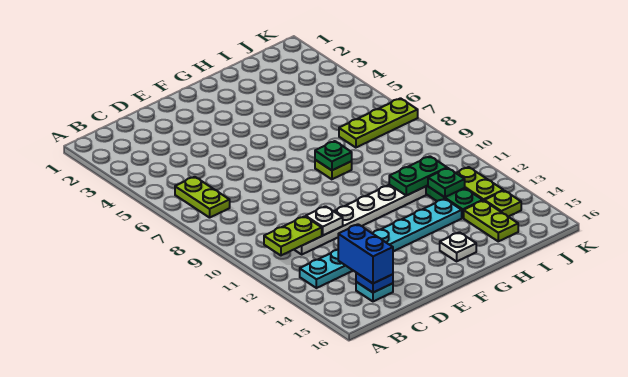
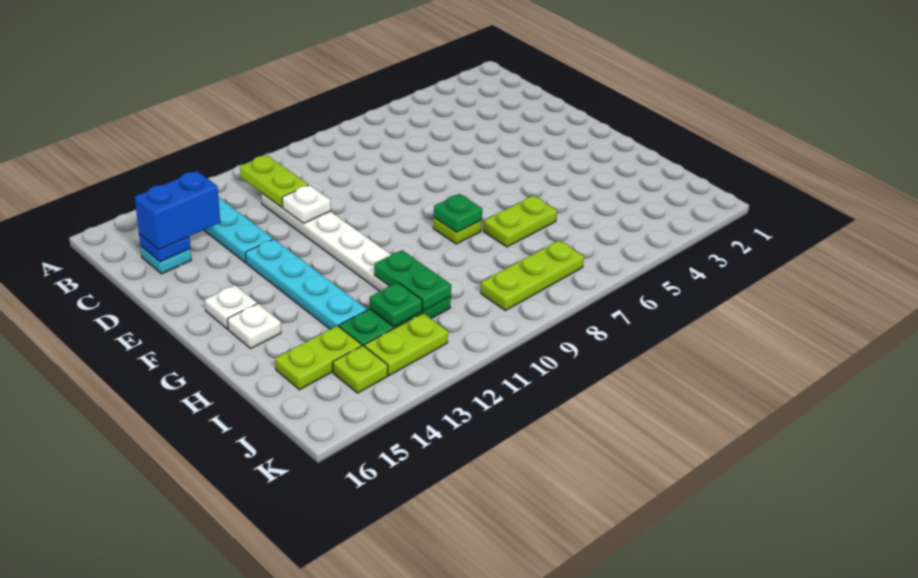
lime plate B6:B7 level 1 -> lime plate H6:H7 level 1
none -> white plate F15 level 1
lime plate I7:K7 level 1 -> lime plate J7:J9 level 1

